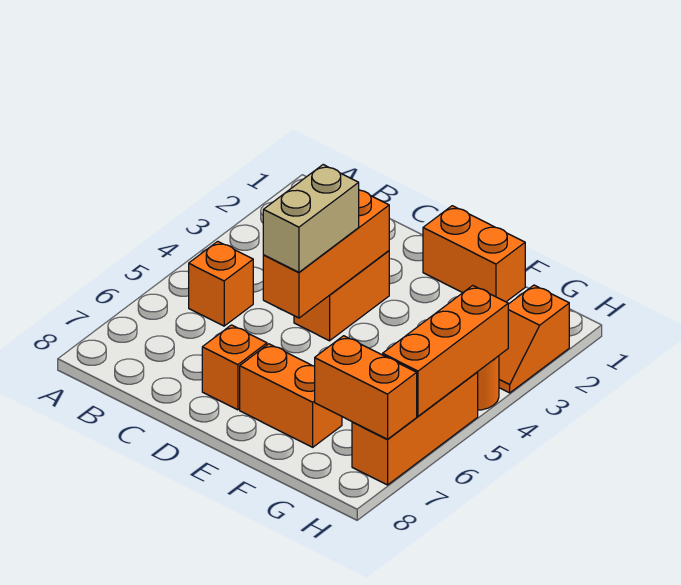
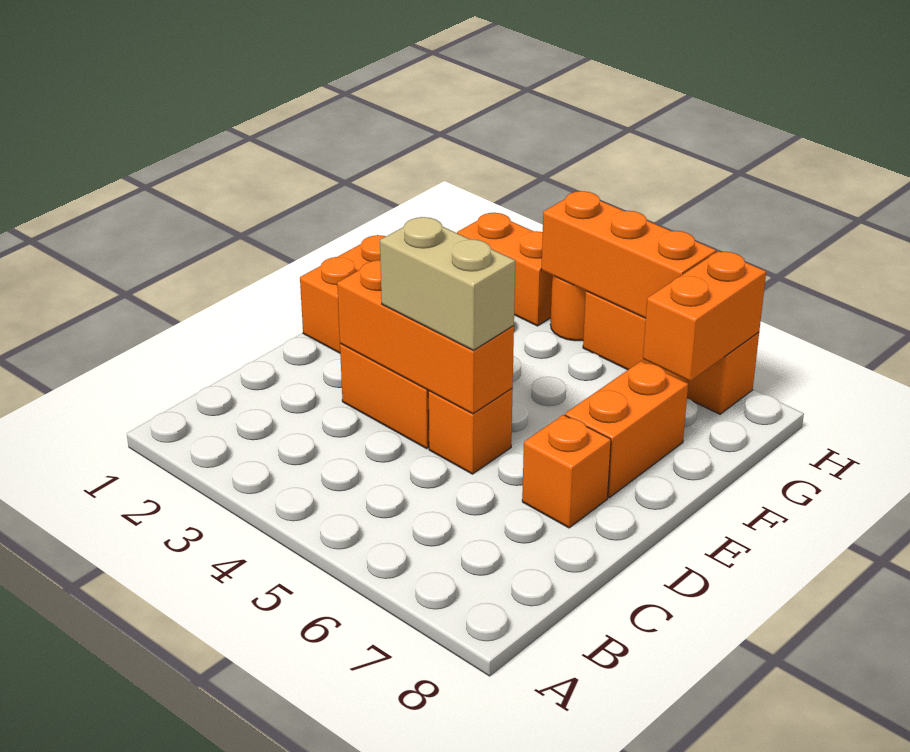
orange brick B5 level 1 -> orange brick D5 level 1
orange slope H2:H3 level 1 top 2 -> orange brick H2:H3 level 1

